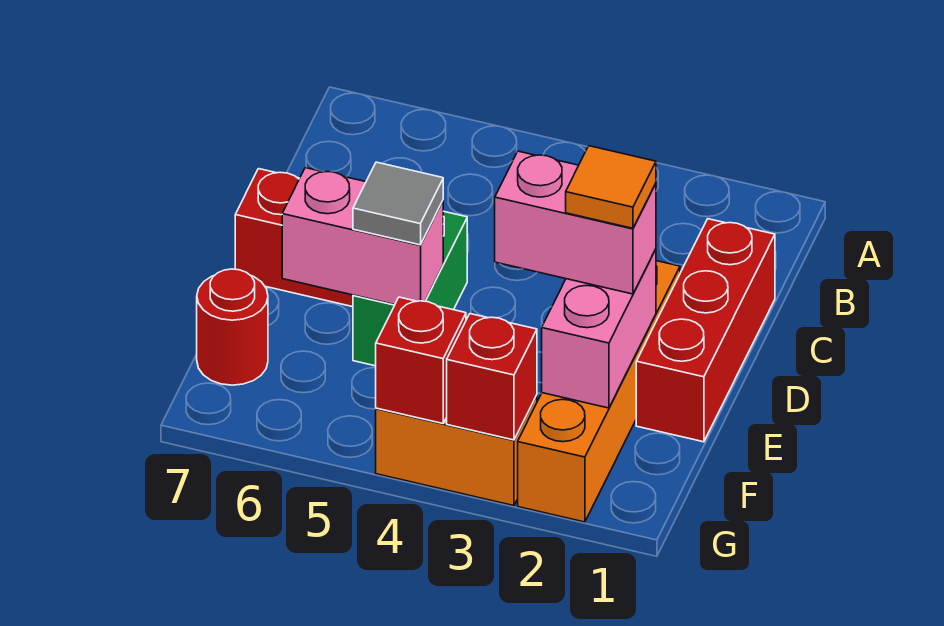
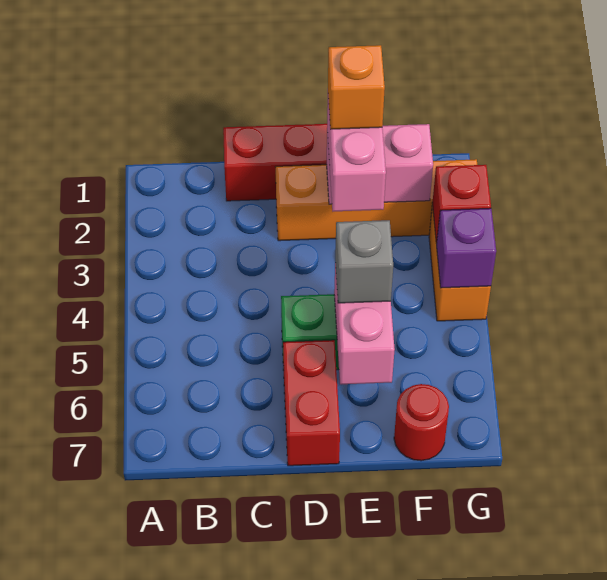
orange tile E2 level 4 -> orange brick E2 level 4
grey tile E5 level 3 -> grey brick E5 level 3
red brick G4 level 2 -> purple brick G4 level 2

